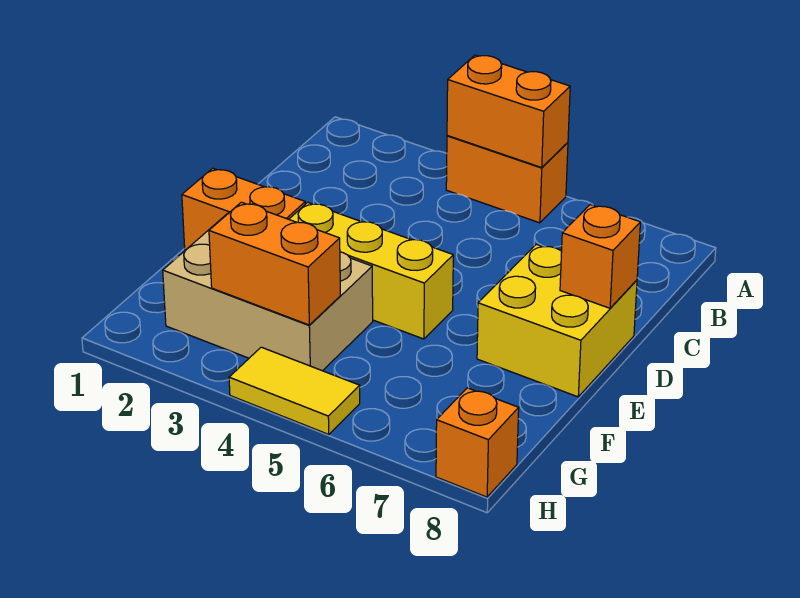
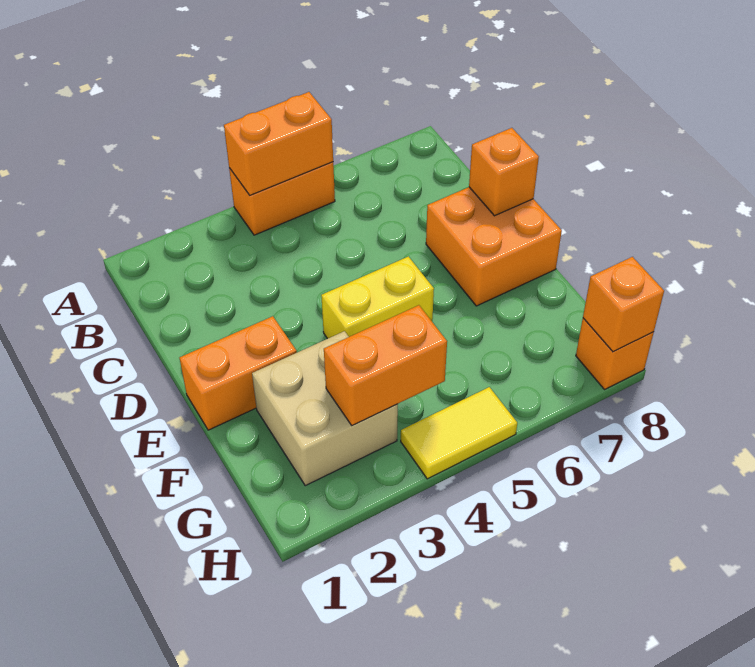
yellow brick D7:E8 level 1 -> orange brick D7:E8 level 1
yellow brick E3:E5 level 1 -> yellow brick E4:E5 level 1
tan brick F2:G4 level 1 -> tan brick F2:G3 level 1
none -> orange brick H8 level 2

